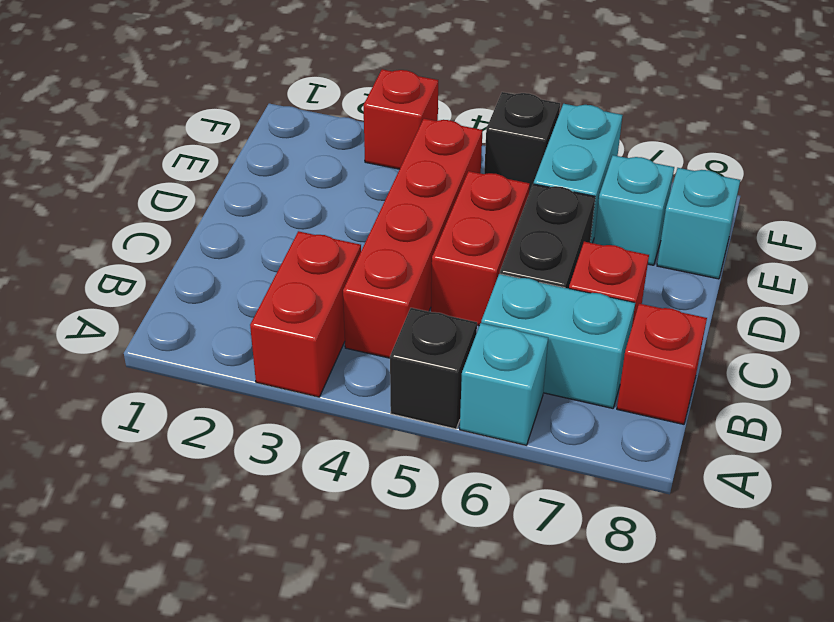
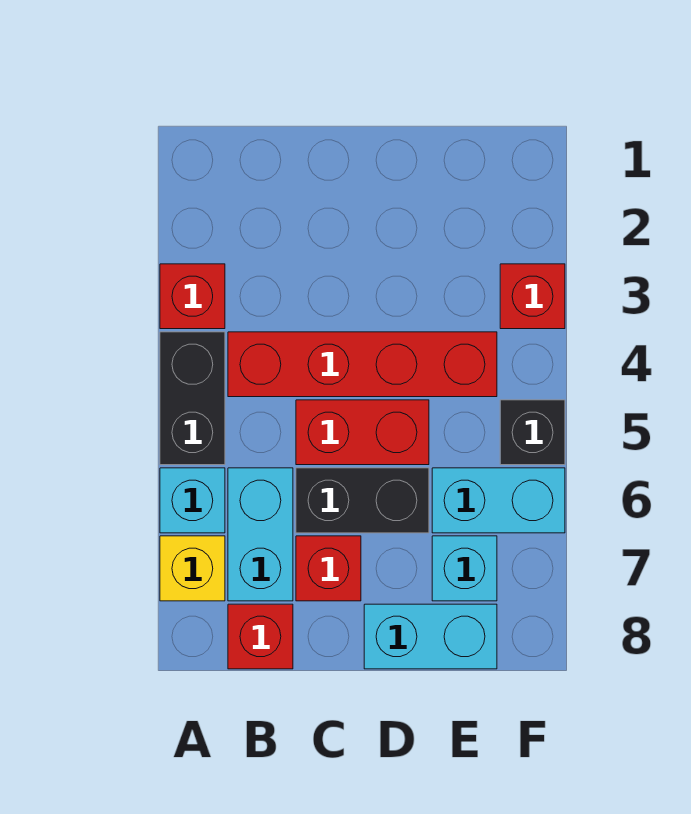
red brick A3:B3 level 1 -> red brick A3 level 1
black brick A5 level 1 -> black brick A4:A5 level 1
none -> yellow brick A7 level 1
cyan brick E8 level 1 -> cyan brick D8:E8 level 1

